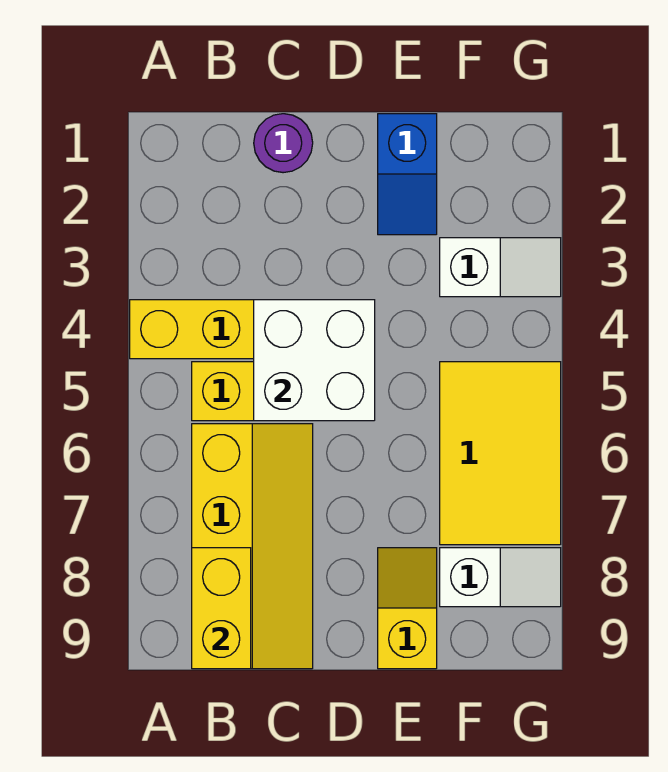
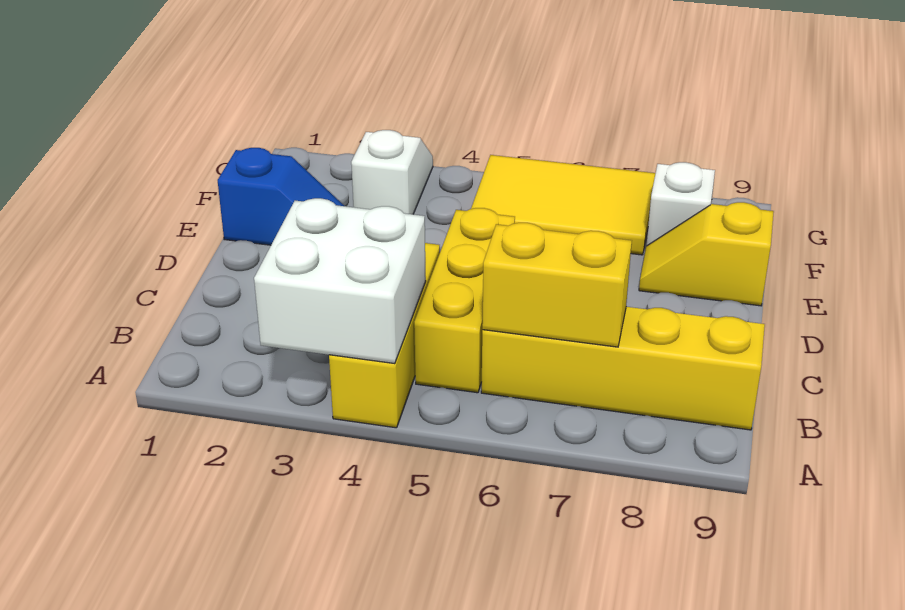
yellow brick B8:B9 level 2 -> yellow brick B6:B7 level 2
purple round brick C1 level 1 -> none
white brick C4:D5 level 2 -> white brick A3:B4 level 2

